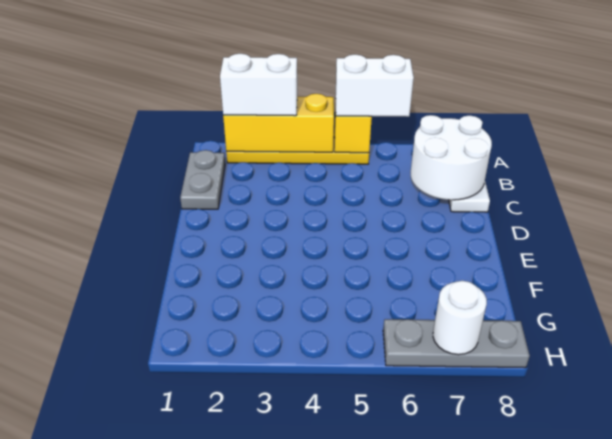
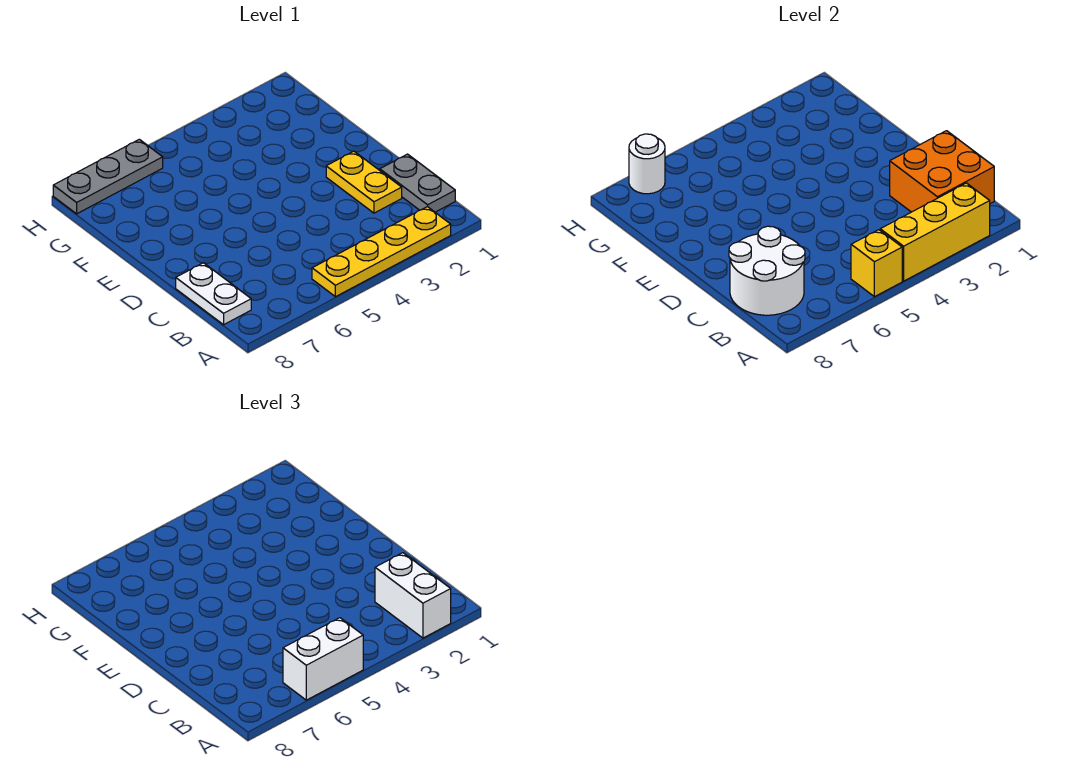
white brick A2:A3 level 3 -> white brick A2:B2 level 3
none -> orange brick B1:C2 level 2
none -> yellow plate C2:D2 level 1

